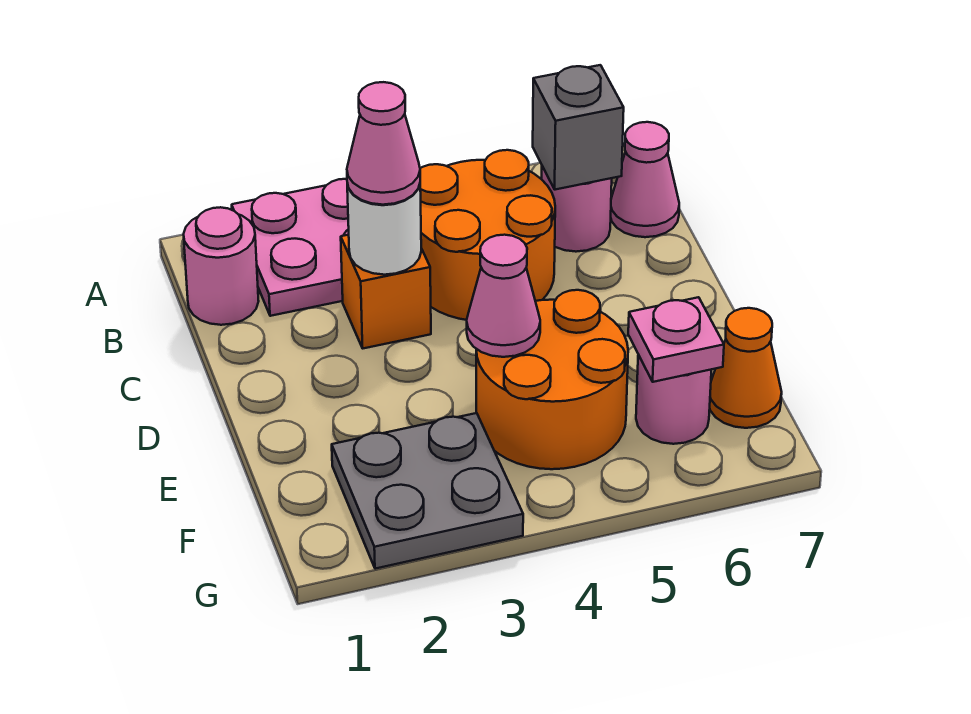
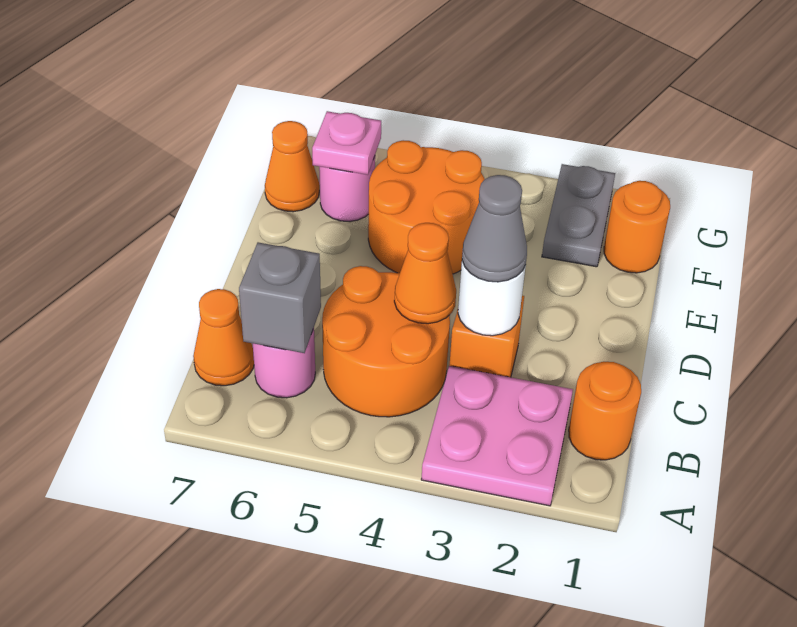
pink round brick B1 level 1 -> orange round brick B1 level 1
pink cone B7 level 1 -> orange cone B7 level 1
pink cone C3 level 3 -> grey cone C3 level 3
none -> orange cone C4 level 2
pink cone E4 level 2 -> none
none -> orange round brick F1 level 1
grey plate F2:G3 level 1 -> grey plate F2:G2 level 1

